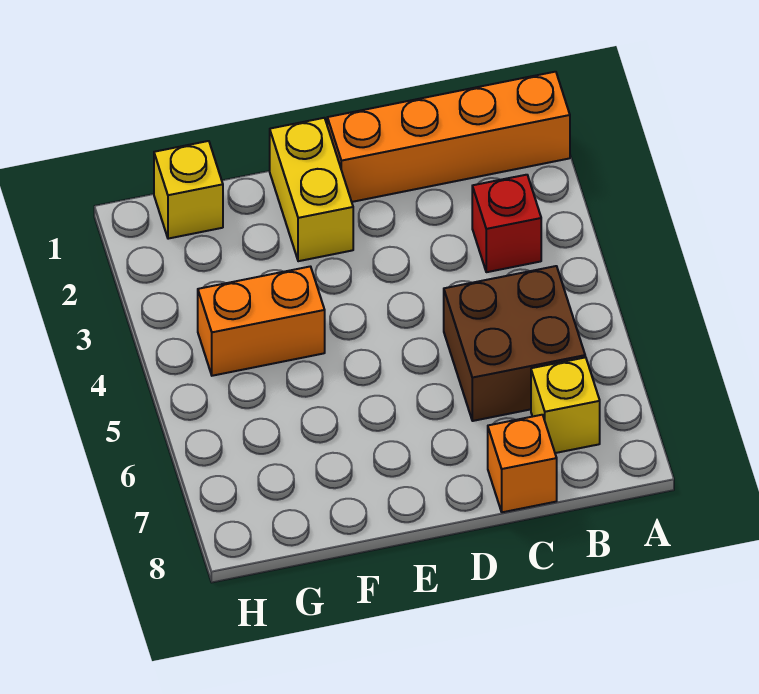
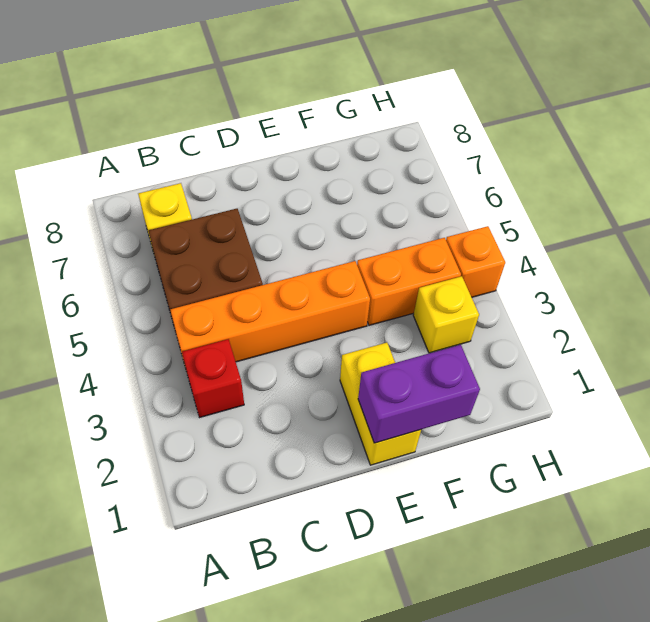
orange brick A1:D1 level 1 -> orange brick B4:E4 level 1
orange brick C8 level 1 -> orange brick H4 level 1
none -> purple brick E1:F1 level 2
yellow brick G1 level 1 -> yellow brick G3 level 1

